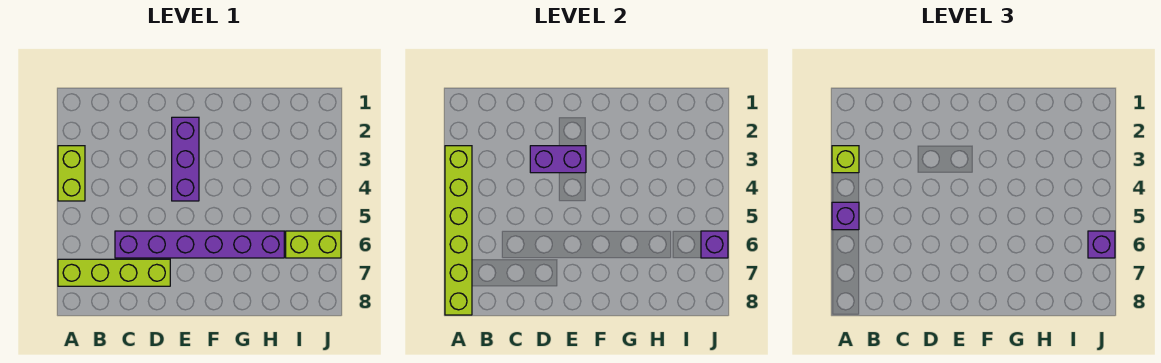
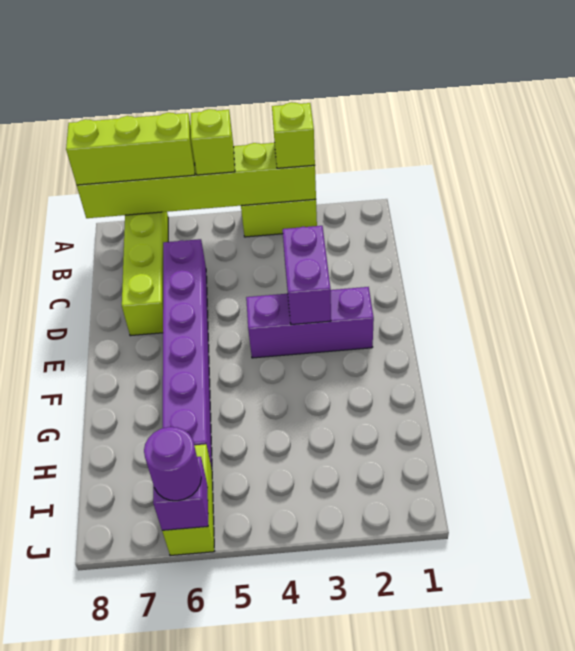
purple brick A5 level 3 -> lime brick A5 level 3
none -> lime brick A6:A8 level 3
purple brick J6 level 3 -> purple round brick J6 level 3

